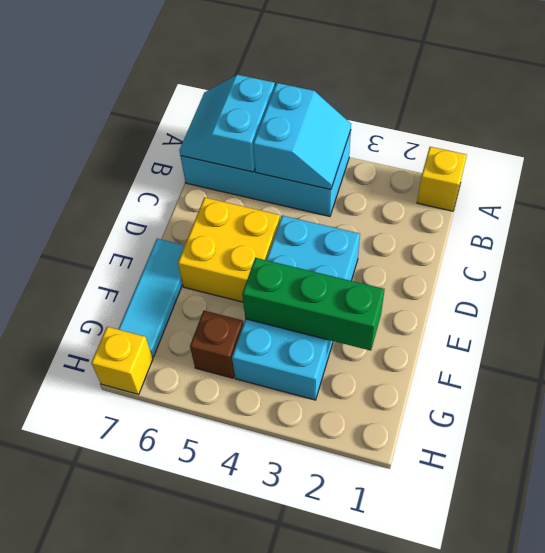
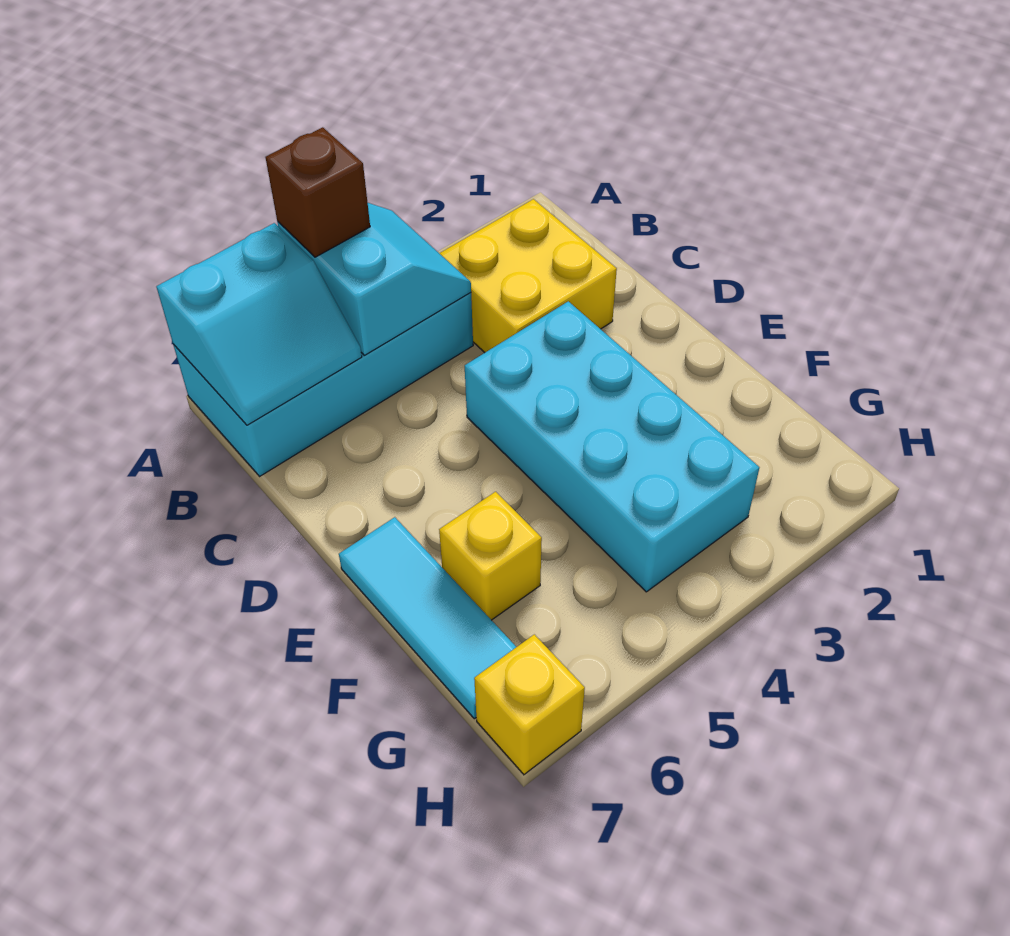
yellow brick A1 level 1 -> yellow brick F6 level 1
cyan slope A6:B7 level 2 top 6 -> cyan slope A6:B7 level 2 top A
yellow brick D5:E6 level 1 -> yellow brick B2:C3 level 1
green brick F2:F4 level 2 -> none
brown brick G5 level 1 -> brown brick A5 level 3

